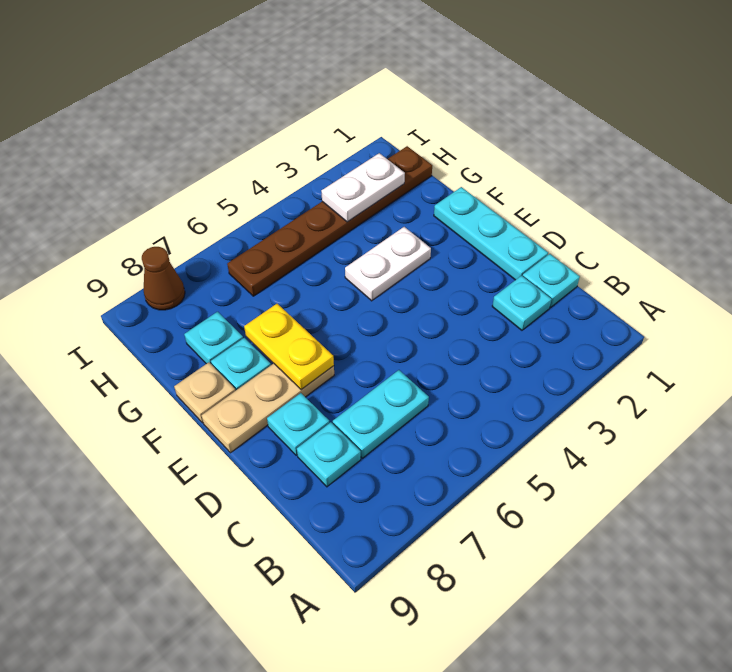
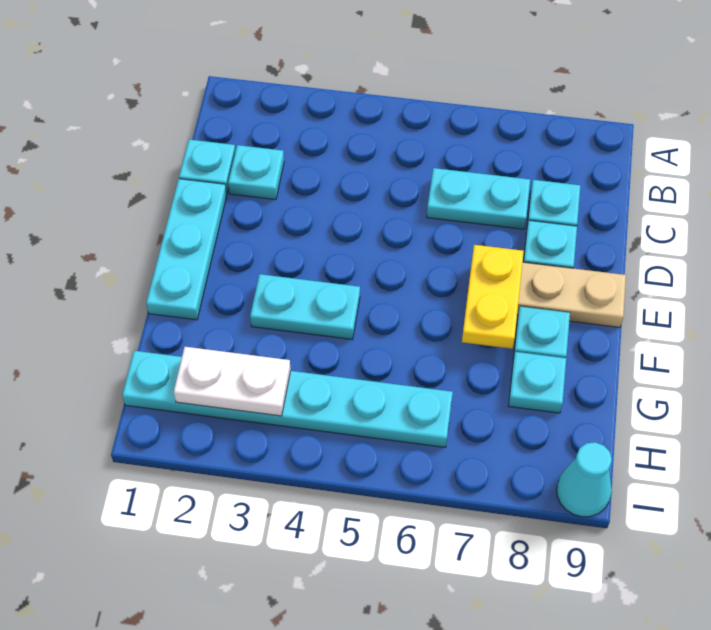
white plate F3:F4 level 1 -> cyan plate F3:F4 level 1
tan plate F9 level 1 -> none
brown plate H1:H6 level 1 -> cyan plate H1:H6 level 1
brown cone I8 level 1 -> none
none -> cyan cone I9 level 1

